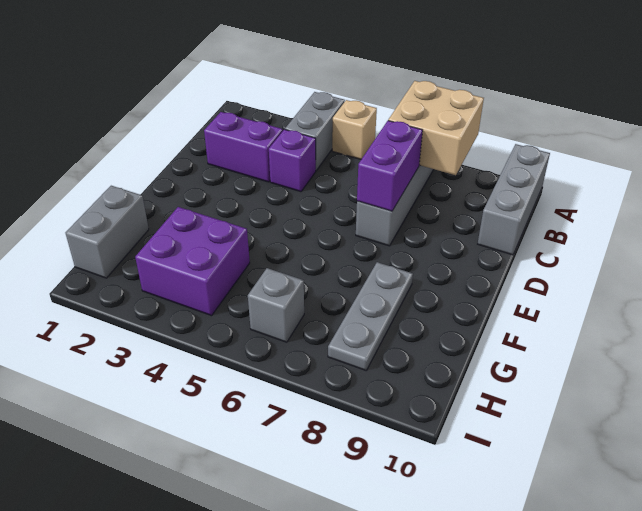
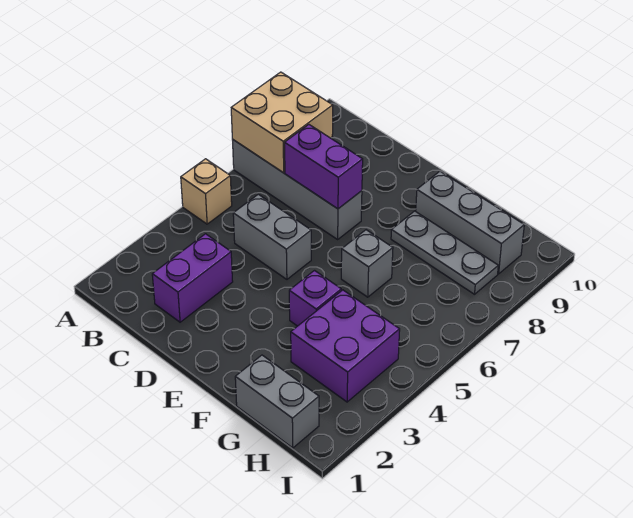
grey brick A4:B4 level 1 -> grey brick C5:D5 level 1
grey brick A10:C10 level 1 -> grey brick F9:H9 level 1
purple brick C4 level 1 -> purple brick F4 level 1
grey brick H6 level 1 -> grey brick F6 level 1

